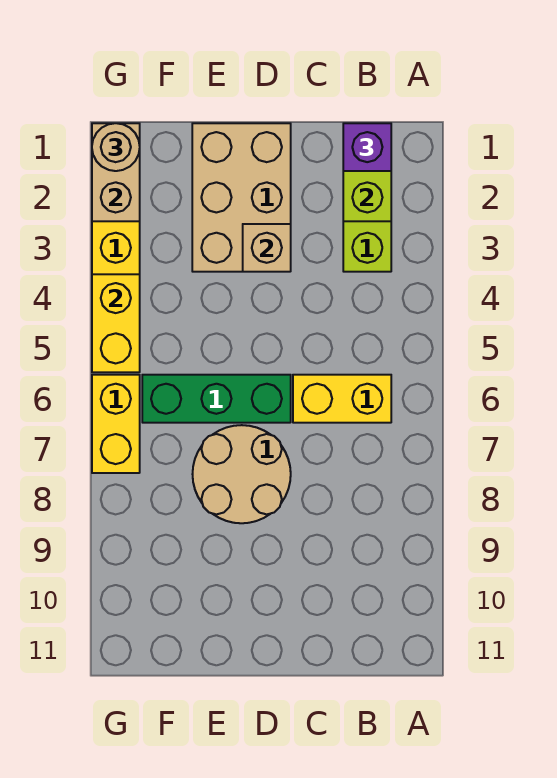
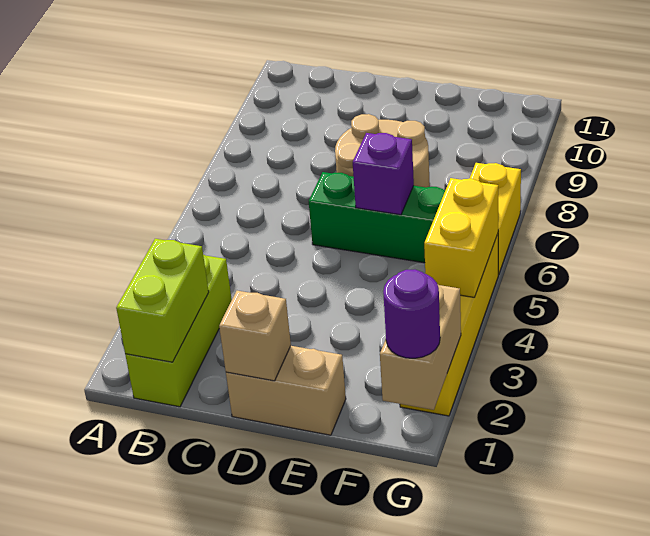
purple brick B1 level 3 -> purple brick E6 level 2
yellow brick B6:C6 level 1 -> none
tan brick D1:E3 level 1 -> tan brick D1:E1 level 1
tan brick D3 level 2 -> tan brick D1 level 2
tan round brick G1 level 3 -> purple round brick G1 level 3

